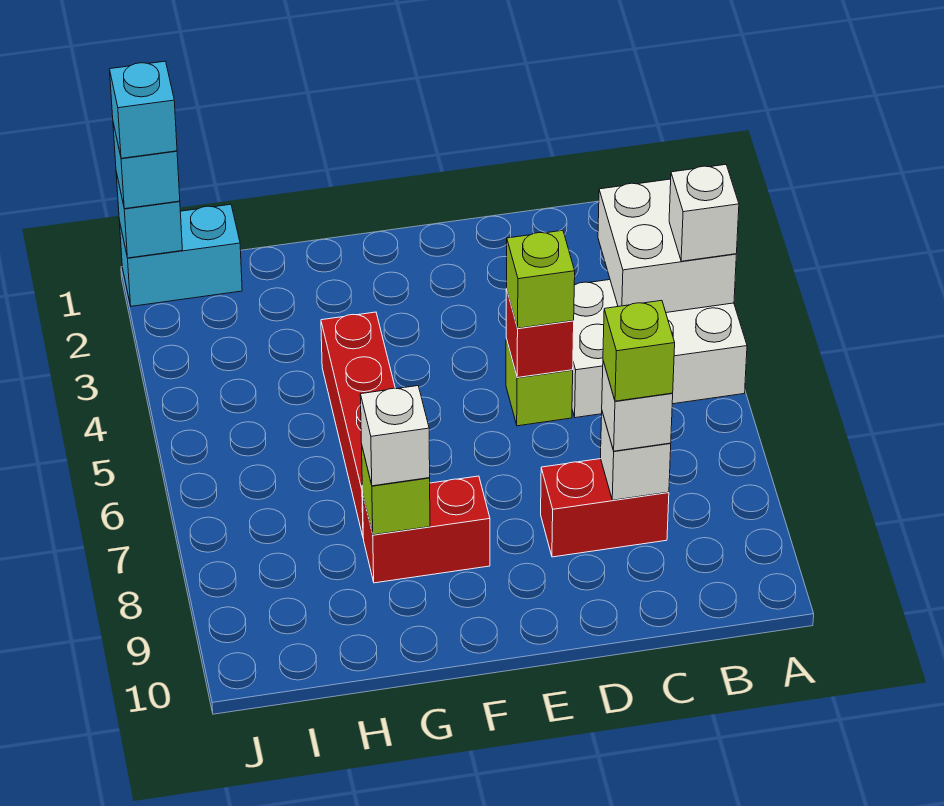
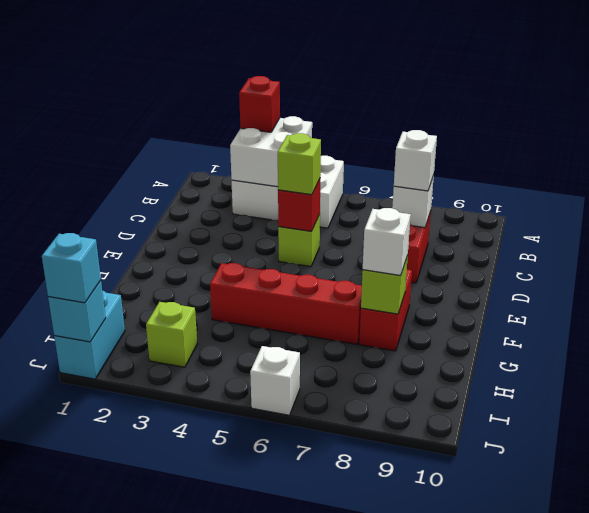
none -> red brick A3 level 3
white brick A4:C5 level 1 -> white brick A3:B5 level 1
white brick A4 level 3 -> white brick J6 level 1
lime brick C8 level 4 -> lime brick I3 level 1
cyan brick J1 level 4 -> none

